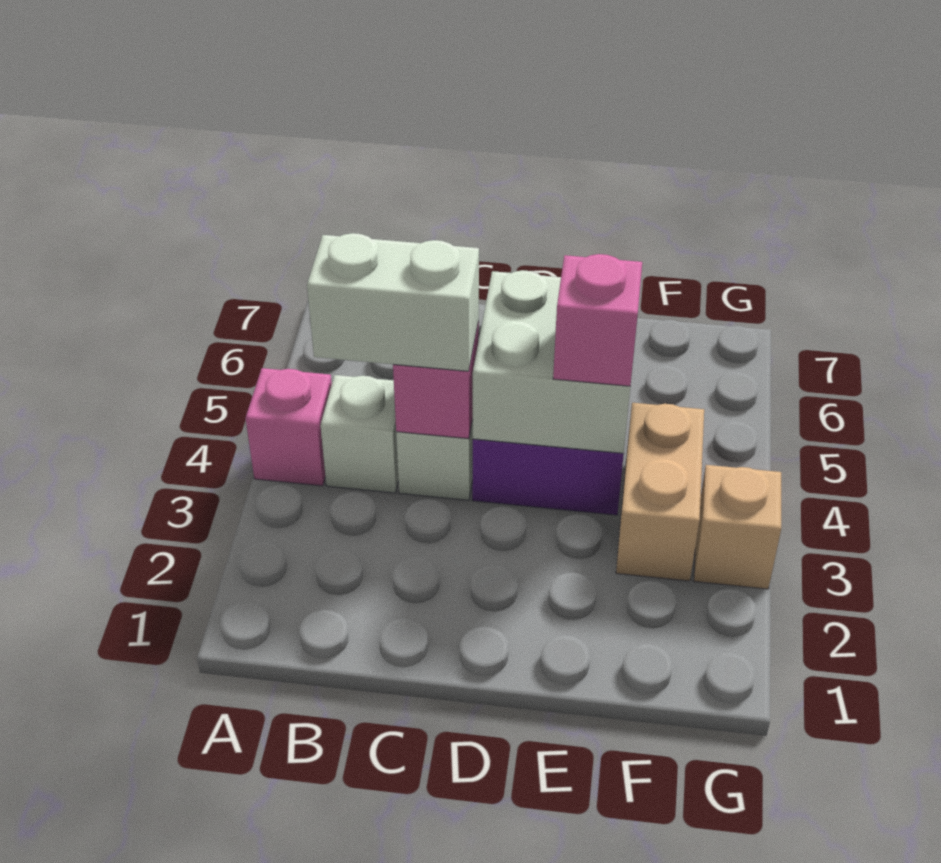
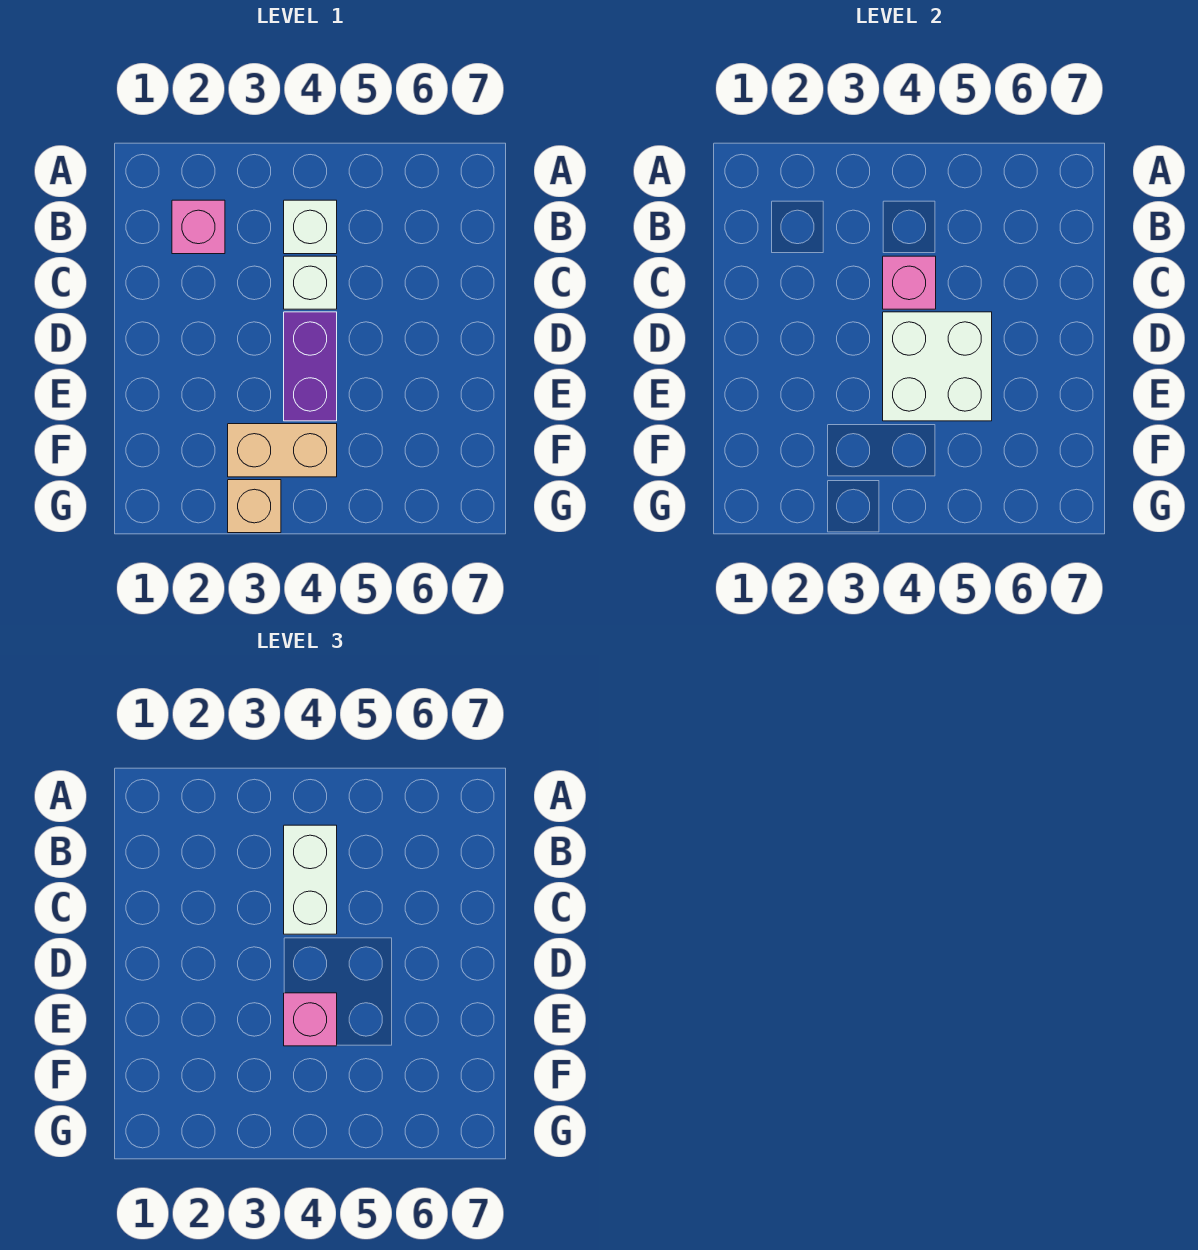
pink brick A4 level 1 -> pink brick B2 level 1

